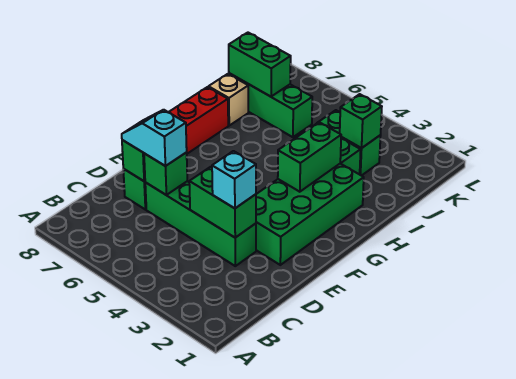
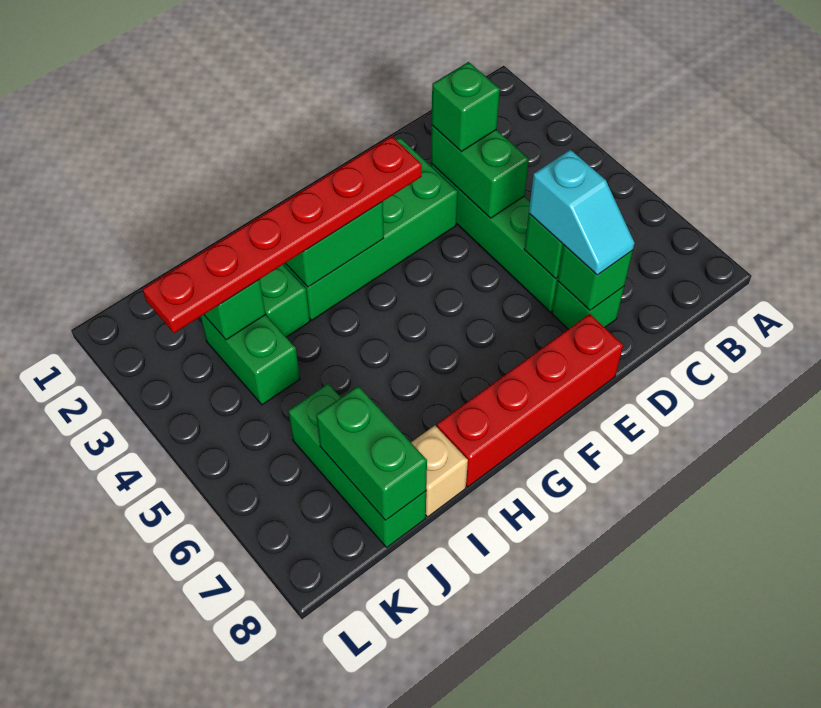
cyan brick D3 level 3 -> green brick D3 level 3
none -> red plate F3:K3 level 3

